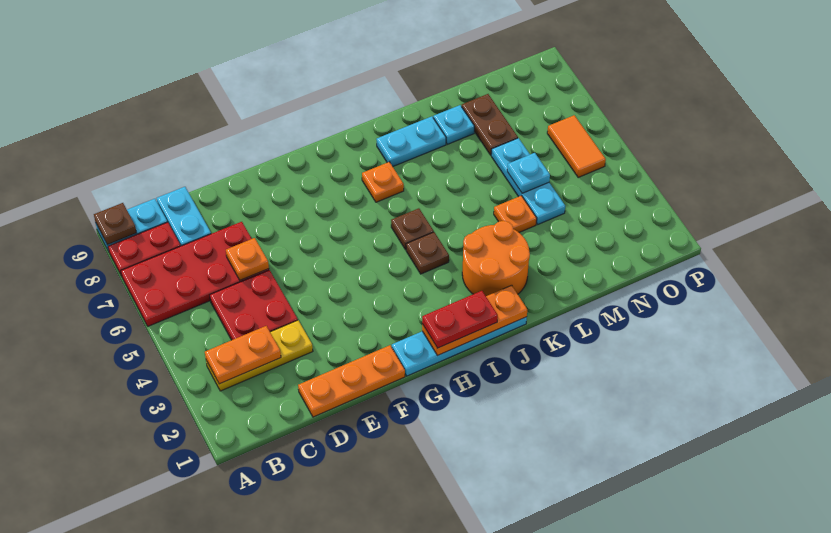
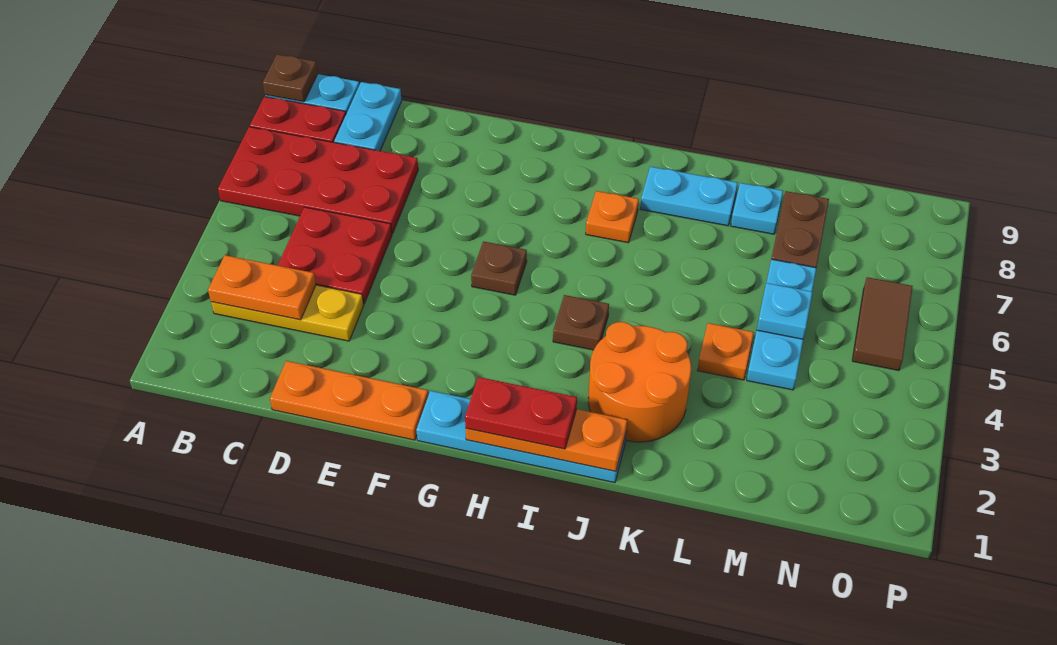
orange plate D6 level 2 -> none
brown plate I5 level 1 -> brown plate G5 level 1
orange tile O5:O6 level 1 -> brown tile O5:O6 level 1

